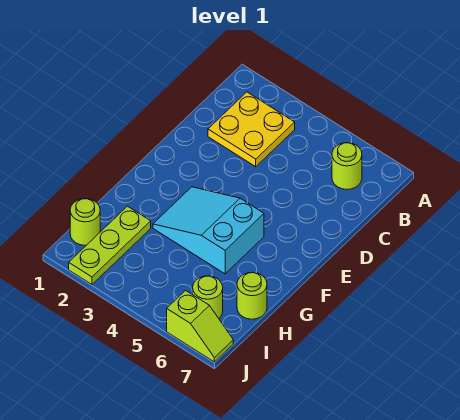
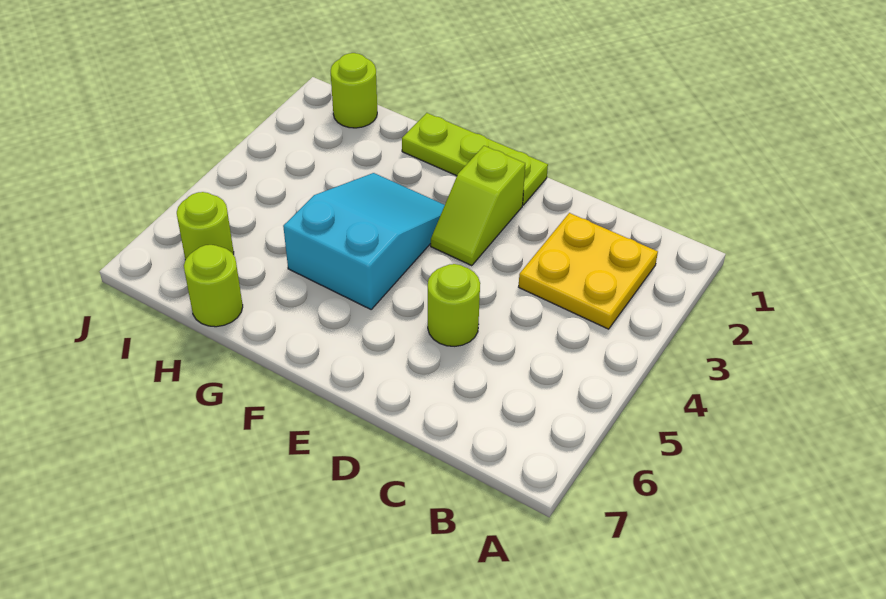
lime round brick B6 level 1 -> lime round brick D5 level 1
lime plate H2:J2 level 1 -> lime plate E1:G1 level 1
lime slope J6:J7 level 1 top 6 -> lime slope E2:E3 level 1 top 2

